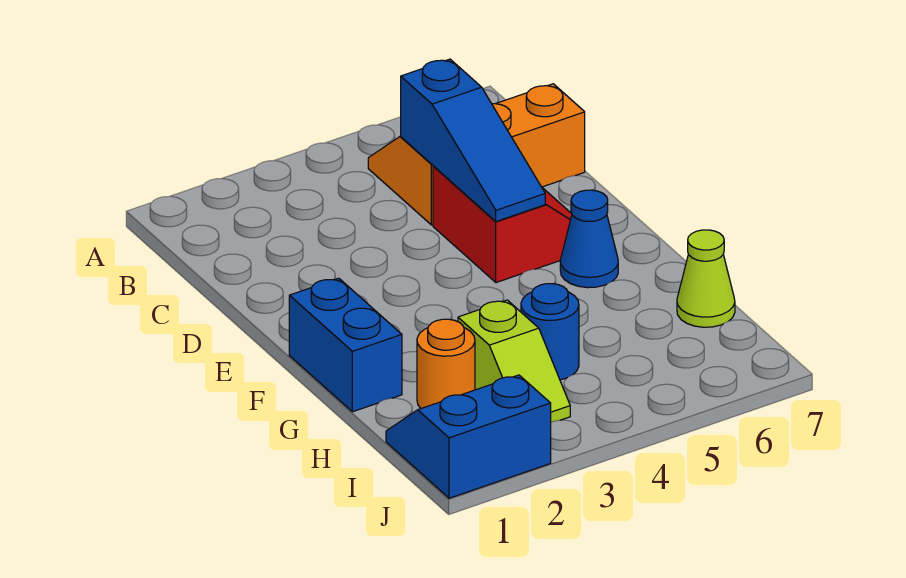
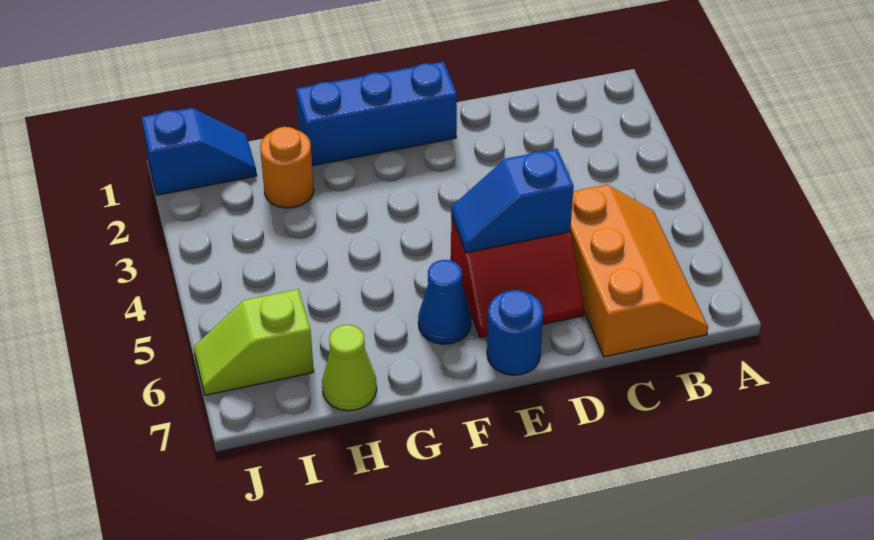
blue slope C5:E5 level 2 top C -> blue slope D5:E5 level 2 top D
blue brick F1:G1 level 1 -> blue brick E1:G1 level 1
lime slope H3:I3 level 1 top H -> lime slope I6:J6 level 1 top I
blue round brick H4 level 1 -> blue round brick E7 level 1
blue slope I1:J2 level 1 top J -> blue slope I1:J1 level 1 top J

